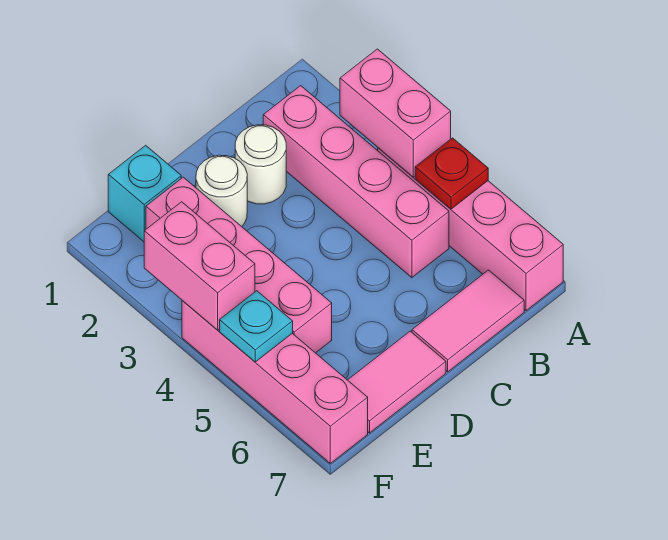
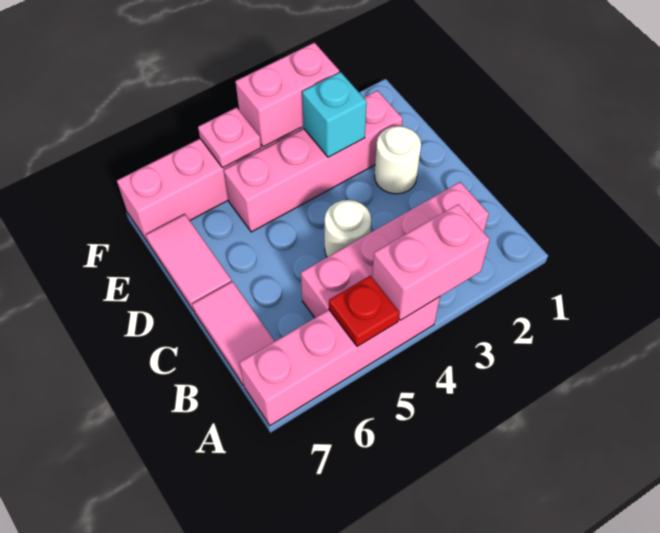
white round brick C2 level 1 -> white round brick C4 level 1
cyan brick E1 level 1 -> cyan brick E3 level 2
cyan plate F5 level 2 -> pink plate F5 level 2

